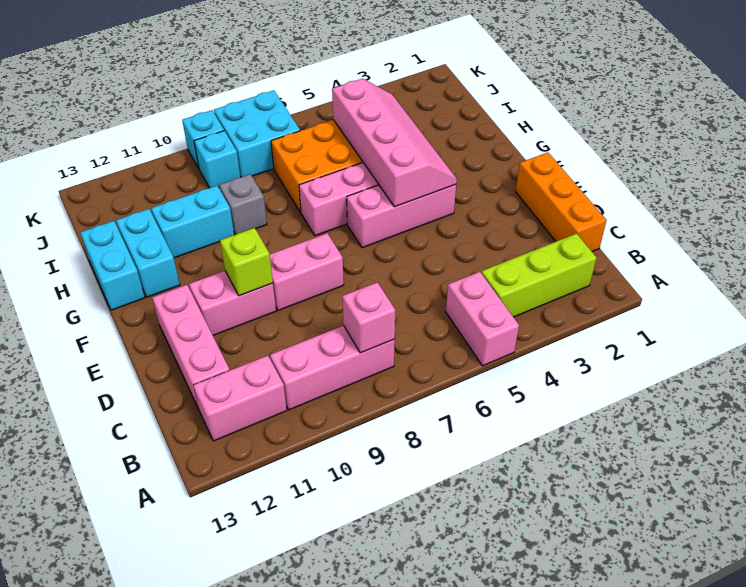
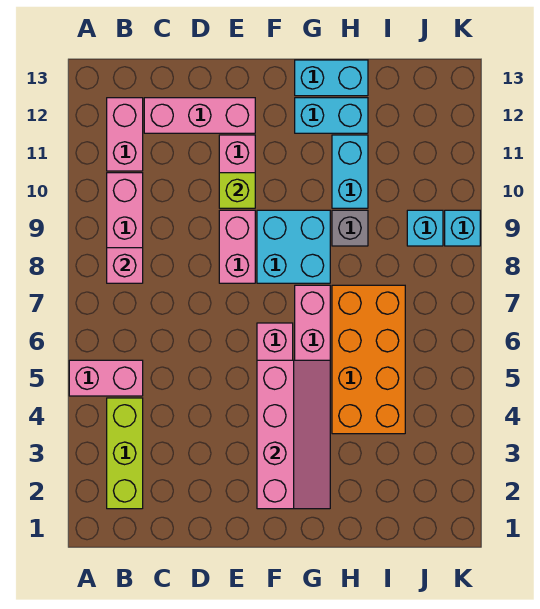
orange brick C1:E1 level 1 -> none
pink slope F4:I5 level 2 top 5 -> pink slope F2:G5 level 2 top F
cyan brick J7:K8 level 1 -> cyan brick F8:G9 level 1

